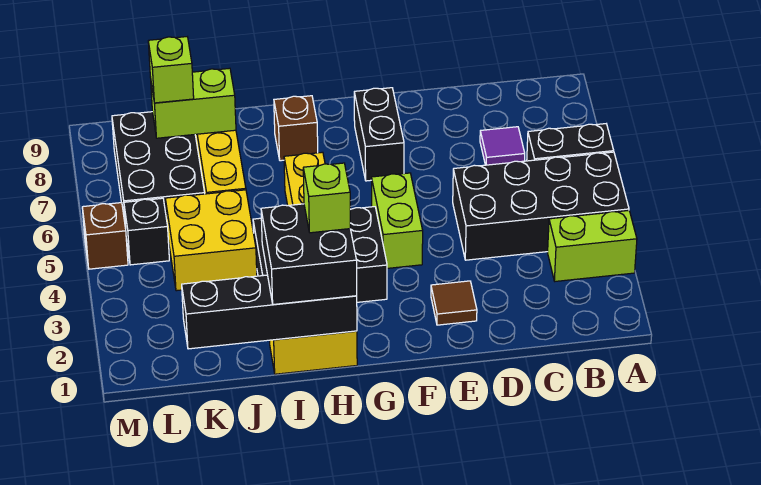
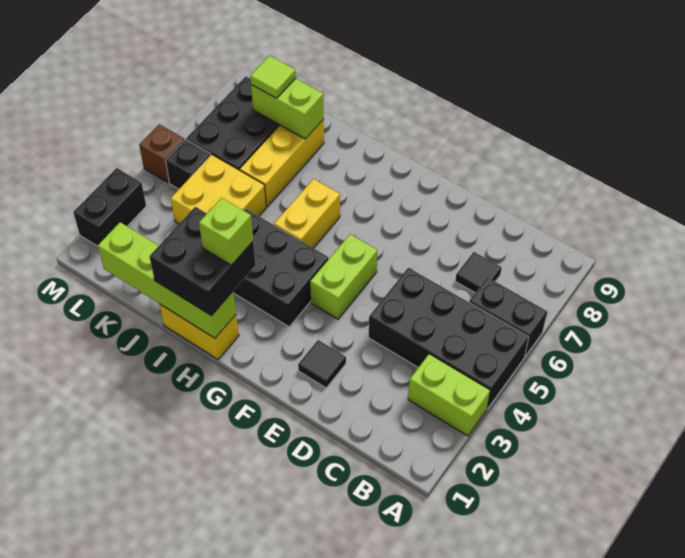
purple tile C7 level 1 -> black tile C7 level 1
brown tile E2 level 1 -> black tile E2 level 1
black brick F7:F8 level 1 -> black brick M2:M3 level 1
black brick H1:K1 level 2 -> lime brick H1:K1 level 2
brown brick H8 level 1 -> none
lime brick K8 level 3 -> lime tile K8 level 3

